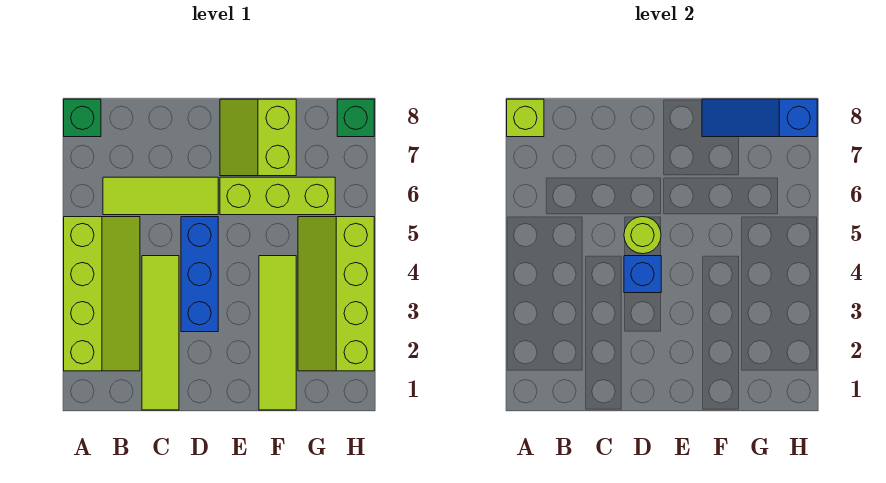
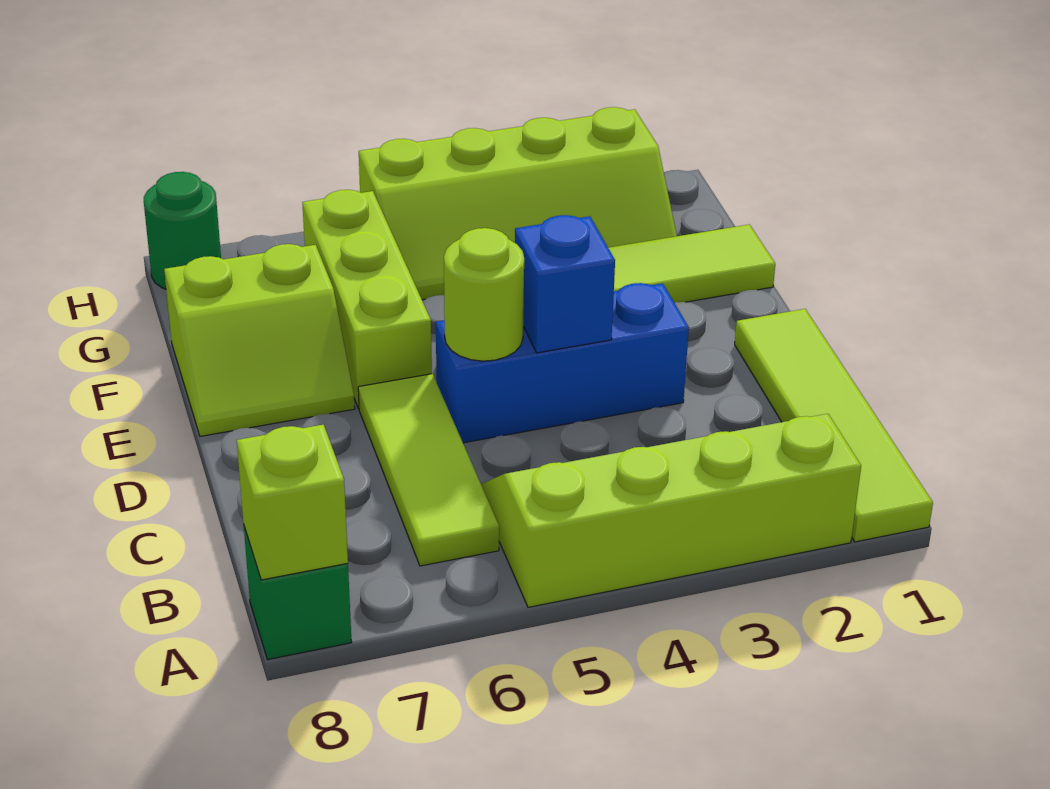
lime tile C1:C4 level 1 -> lime tile A1:D1 level 1
blue slope F8:H8 level 2 top H -> none
green brick H8 level 1 -> green round brick H8 level 1

